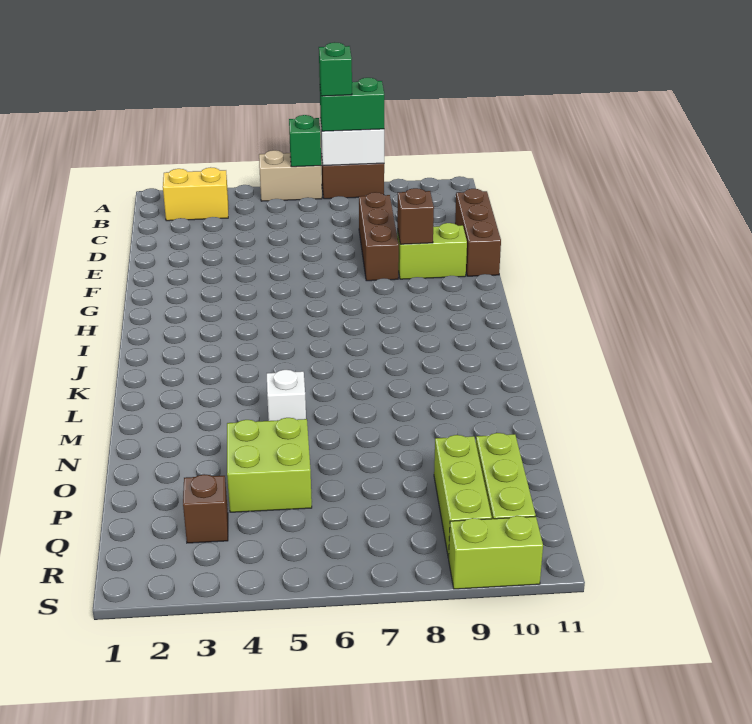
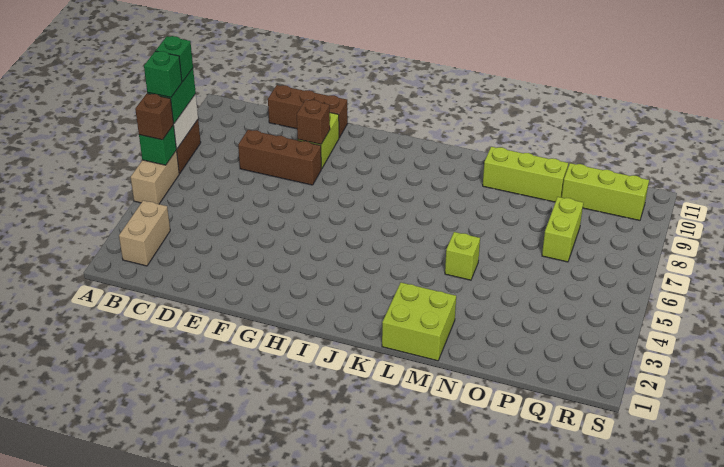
none -> green brick A8 level 4
yellow brick B2:B3 level 1 -> tan brick B2:B3 level 1
white brick M5 level 1 -> lime brick M5 level 1
lime brick O4:P5 level 1 -> lime brick L1:M2 level 1
lime brick P9:R9 level 1 -> lime brick M10:O10 level 1
brown brick Q3 level 1 -> brown brick A6 level 3
lime brick S9:S10 level 1 -> lime brick P7:P8 level 1

